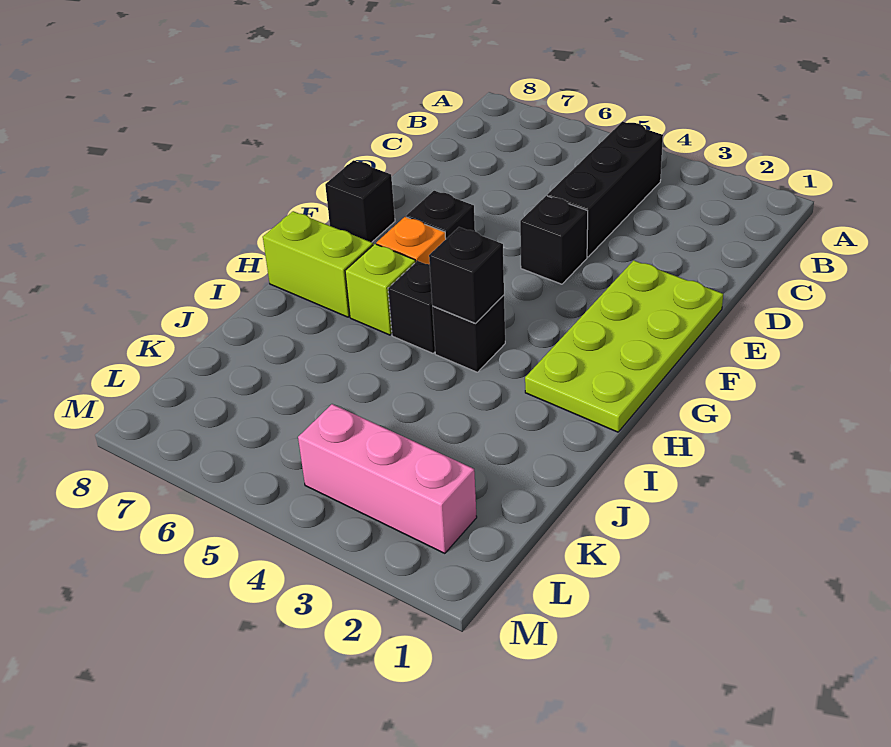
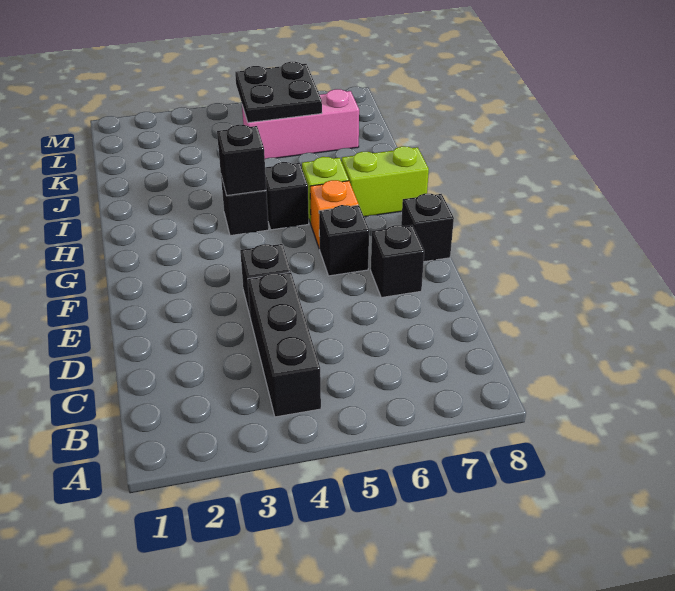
lime plate E1:H2 level 1 -> none
none -> black brick E7 level 1
none -> black plate K5:L6 level 2
pink brick L2:L4 level 1 -> pink brick K5:K7 level 1

